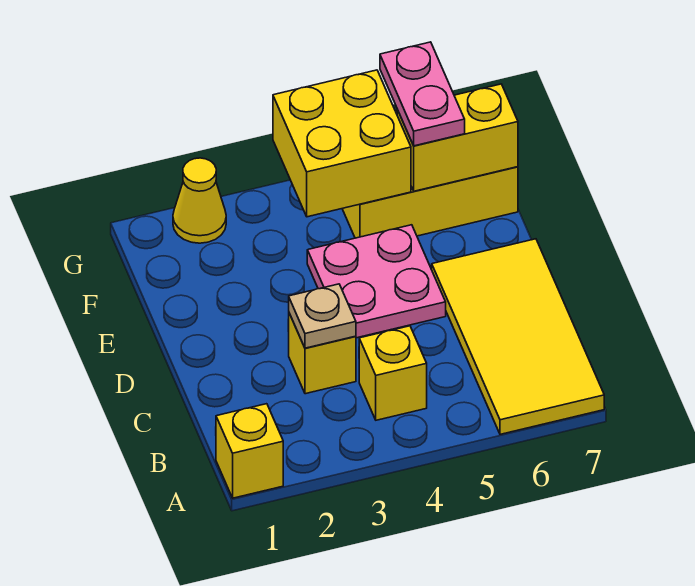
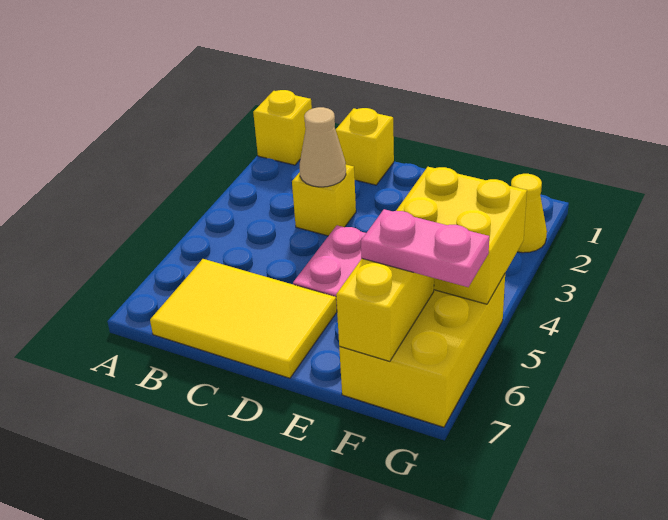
yellow tile A6:D7 level 1 -> yellow tile B6:D7 level 1
yellow brick B4 level 1 -> yellow brick C1 level 1
tan plate C3 level 2 -> tan cone C3 level 2

